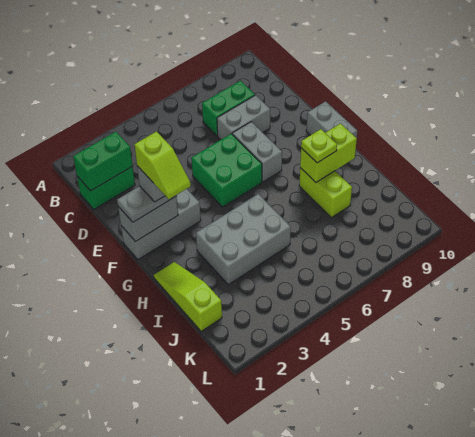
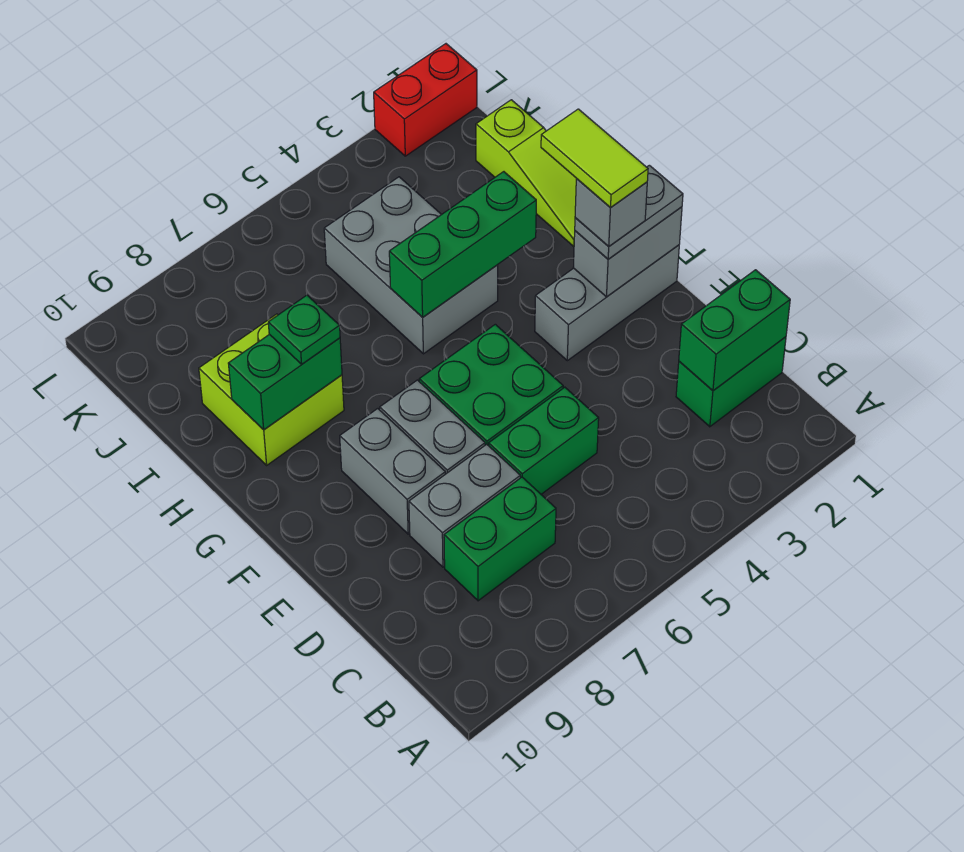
none -> green brick D5:D6 level 1
lime slope F2:G2 level 5 top F -> lime tile F2:G2 level 5
grey brick F10:G10 level 1 -> grey brick E8:F8 level 1
grey brick H3:I5 level 1 -> grey brick H4:J5 level 1
none -> green brick H3:H5 level 2
lime brick H8:I8 level 1 -> lime brick H8:I9 level 1
lime brick H8:H9 level 2 -> green brick H8:H9 level 2
lime plate H8 level 3 -> green plate H8 level 3
none -> red brick L1:L2 level 1

